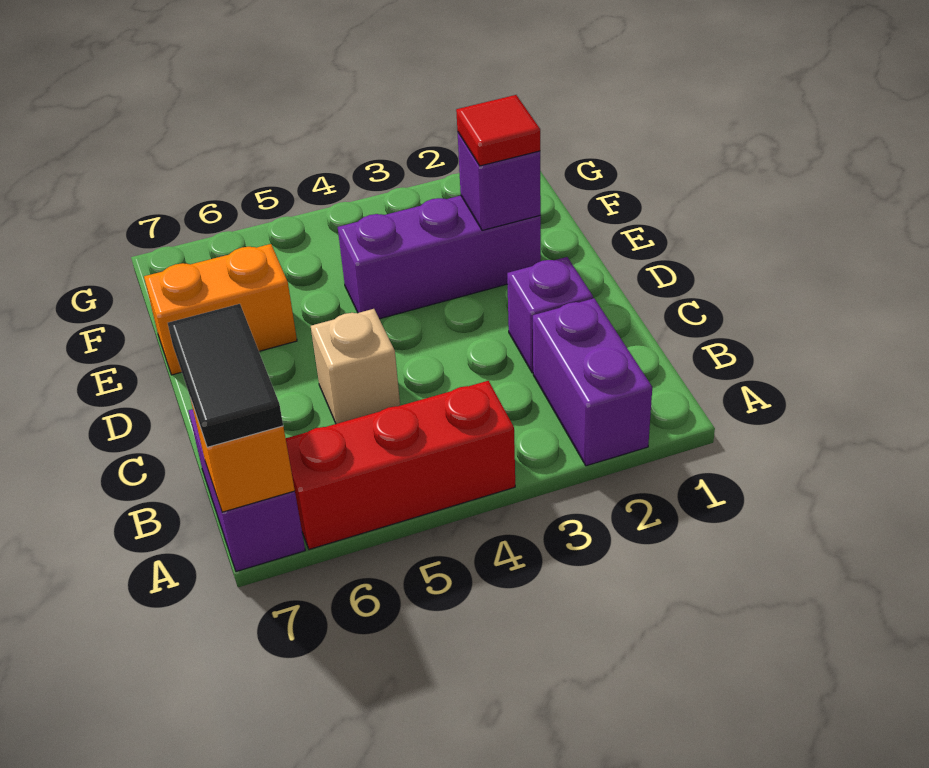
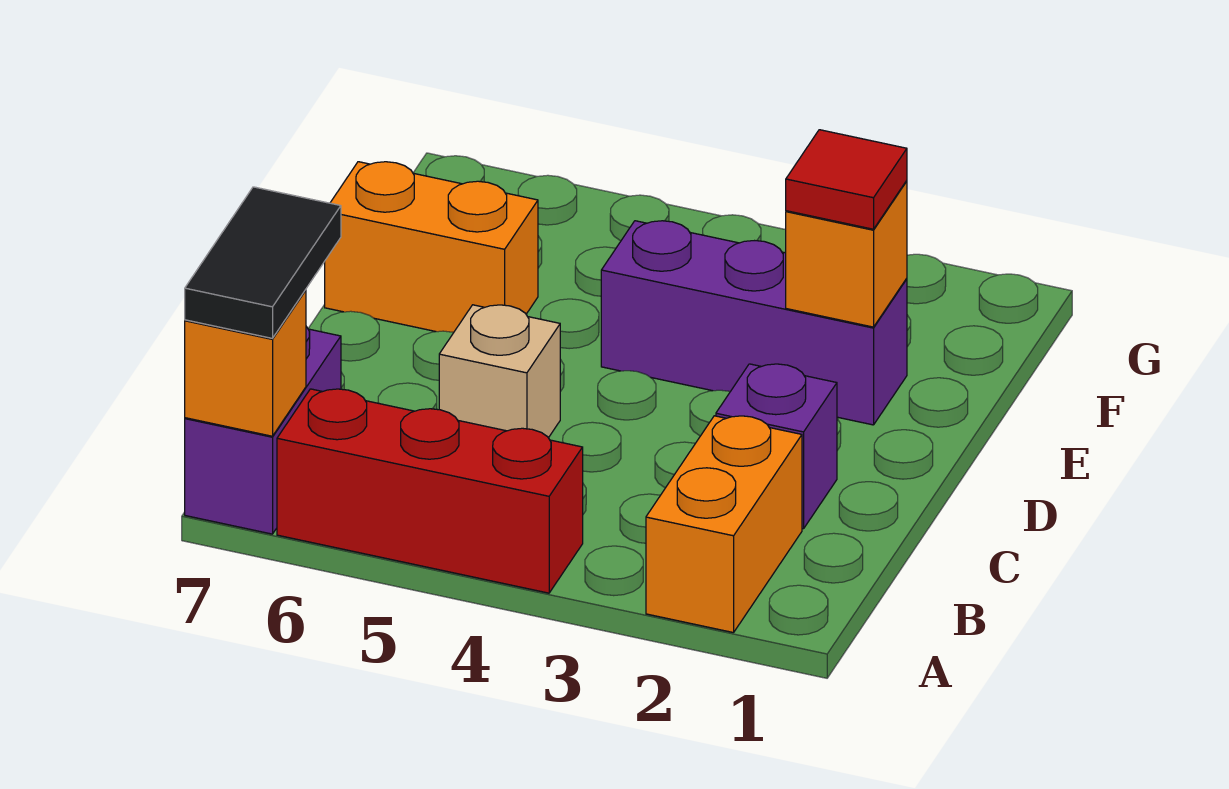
purple brick A2:B2 level 1 -> orange brick A2:B2 level 1
purple brick E2 level 2 -> orange brick E2 level 2

